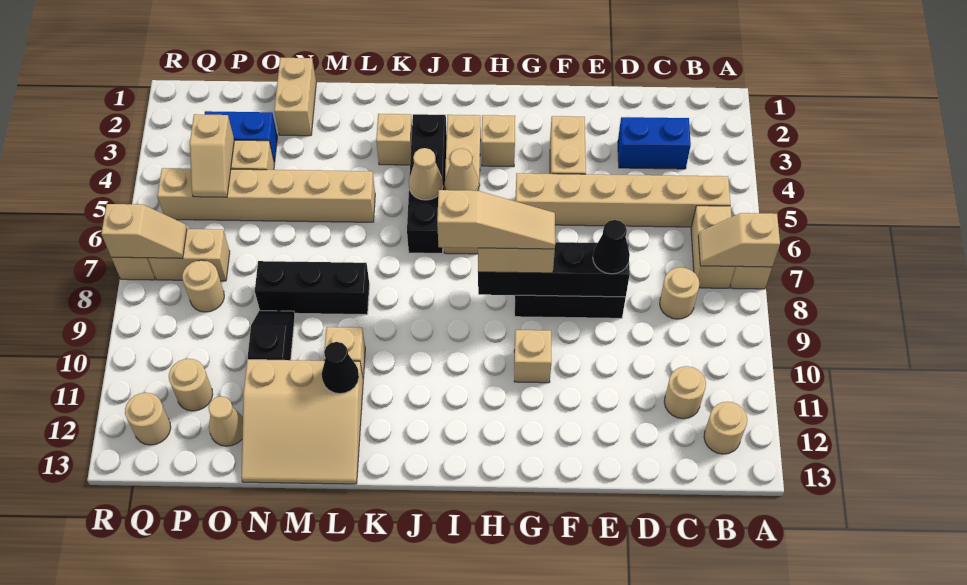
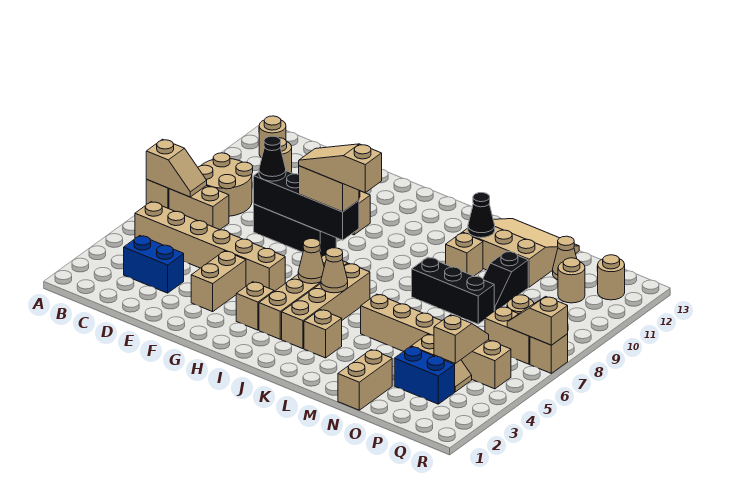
tan brick B6:B7 level 1 -> tan brick B7:C7 level 1
tan round brick C8 level 1 -> tan round brick B8:C9 level 1
black brick J3:J6 level 1 -> tan brick J3:J6 level 1

